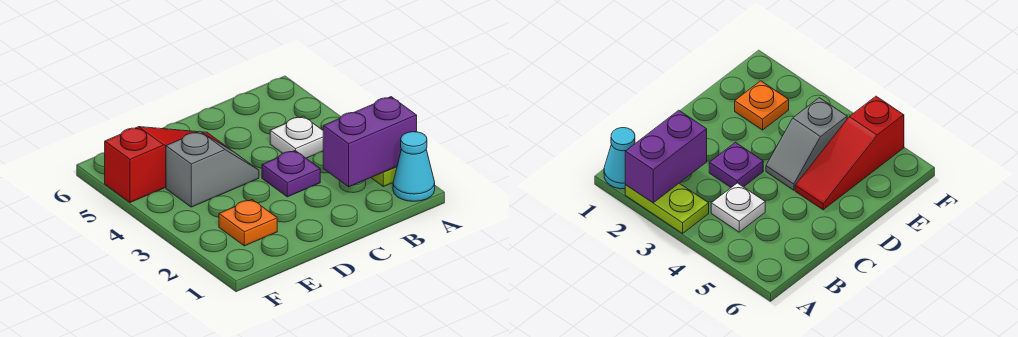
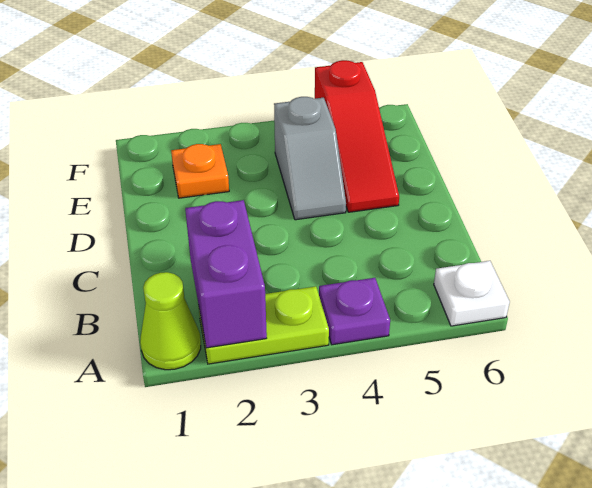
cyan cone A1 level 1 -> lime cone A1 level 1
white plate B4 level 1 -> white plate A6 level 1
purple plate C3 level 1 -> purple plate A4 level 1

